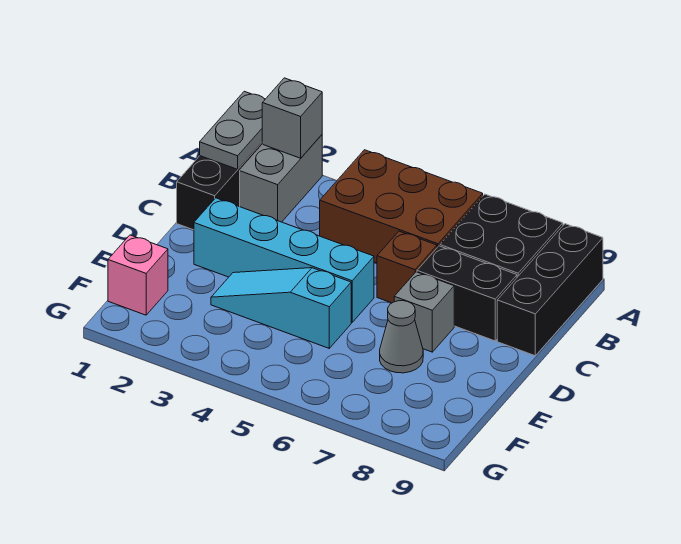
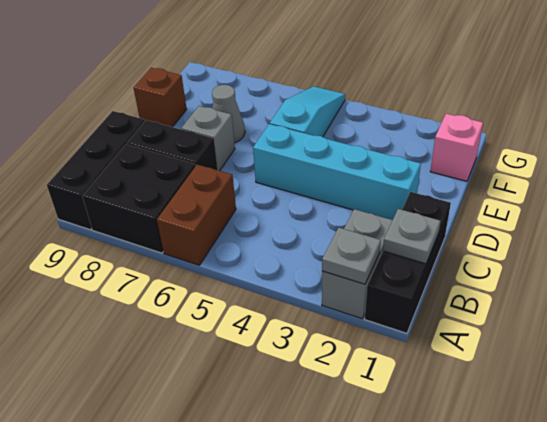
grey plate A1:B1 level 2 -> grey plate B1 level 2
grey brick A2 level 2 -> grey plate A2 level 2
brown brick A4:B6 level 1 -> brown brick A6:B6 level 1
brown brick C6 level 1 -> brown brick E9 level 1
cyan slope E3:E5 level 1 top 5 -> cyan slope E5:G5 level 1 top E

